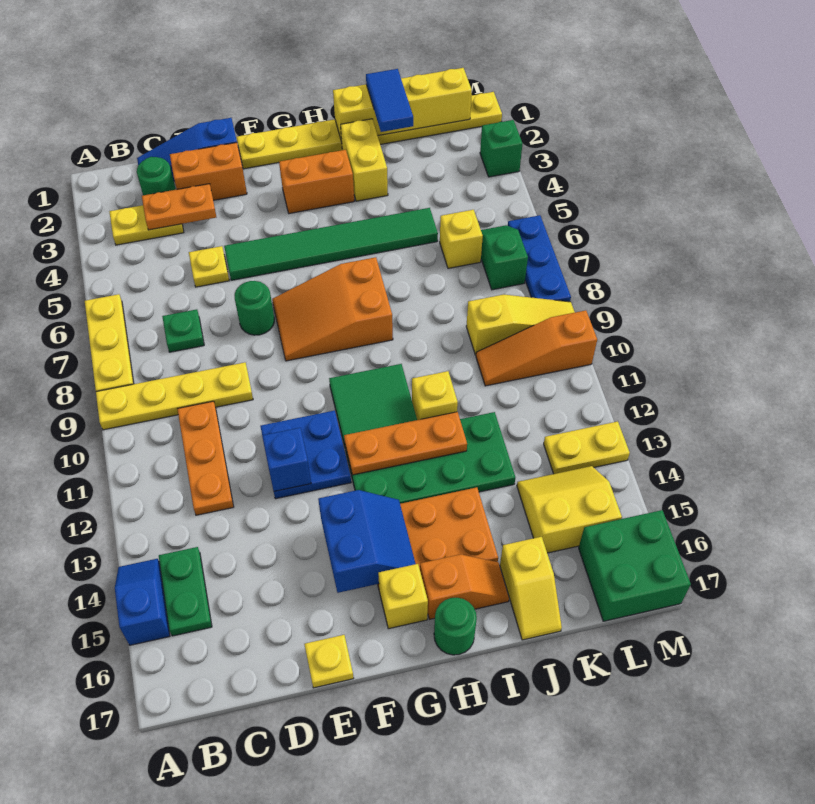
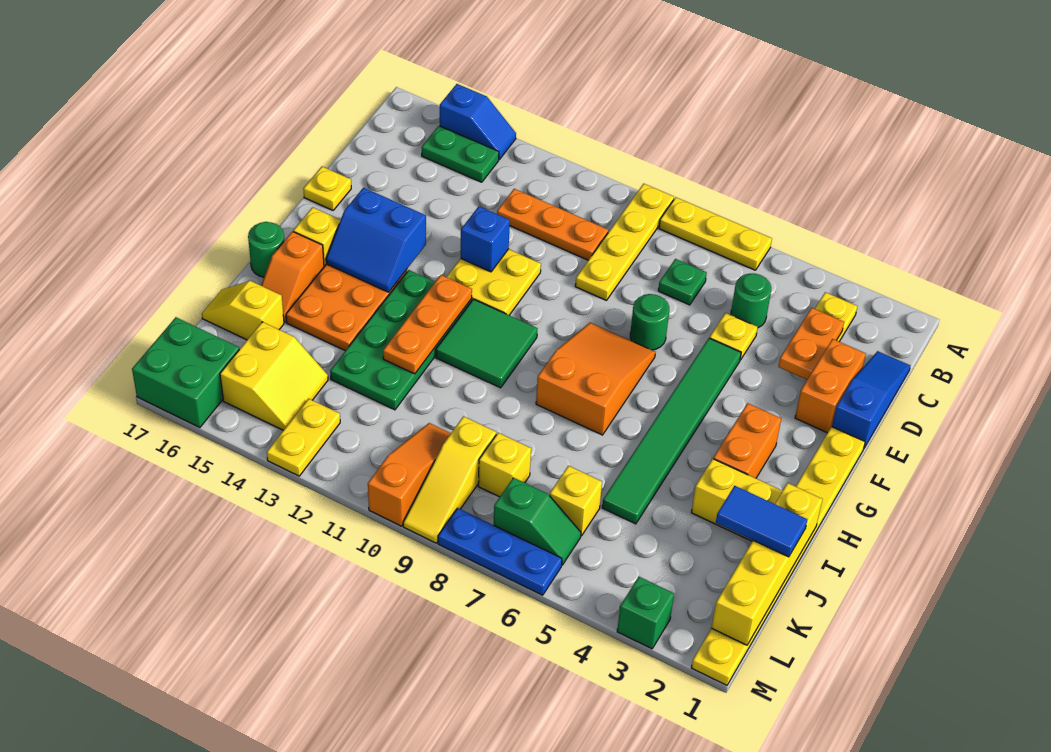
green round brick C2 level 1 -> green round brick C5 level 1
blue plate E11:F12 level 1 -> yellow plate E11:F12 level 1
yellow brick I11 level 1 -> yellow brick K8 level 1

